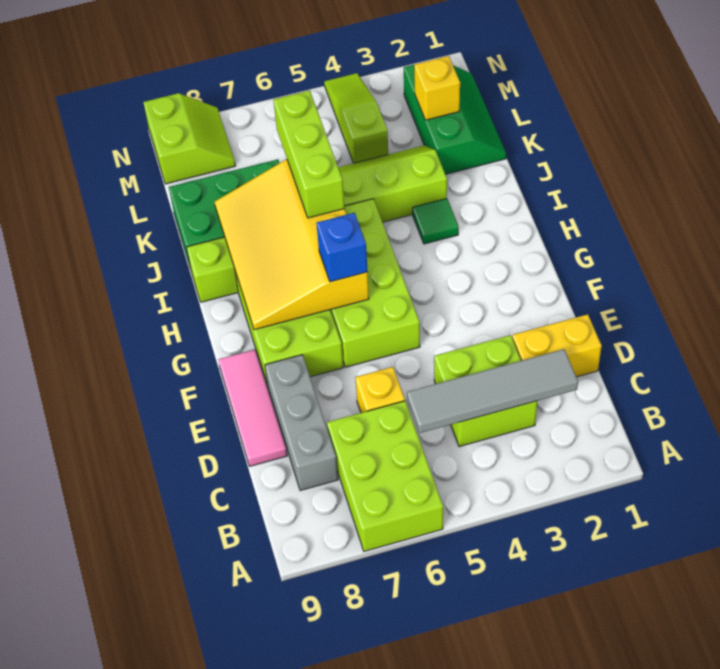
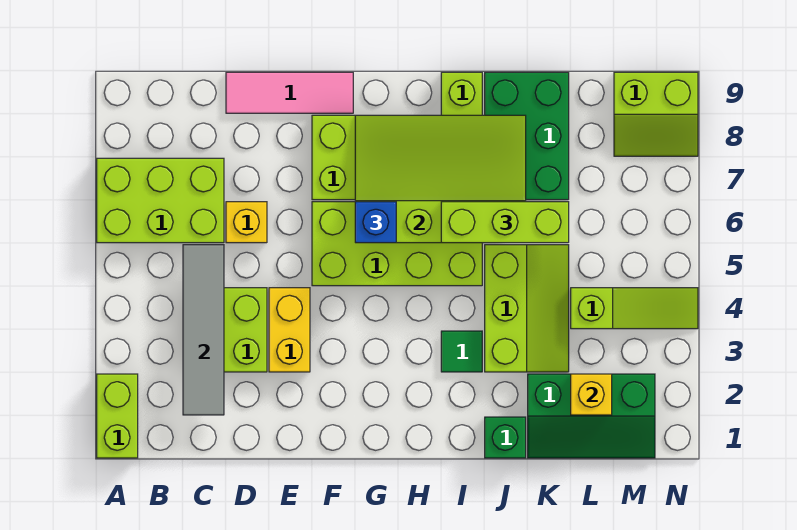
none -> lime brick A1:A2 level 1
grey brick C8:E8 level 1 -> none
yellow brick D1:D2 level 1 -> yellow brick E3:E4 level 1
yellow slope G6:J8 level 2 top 6 -> lime slope G6:J8 level 2 top 6
none -> green brick J1 level 1

